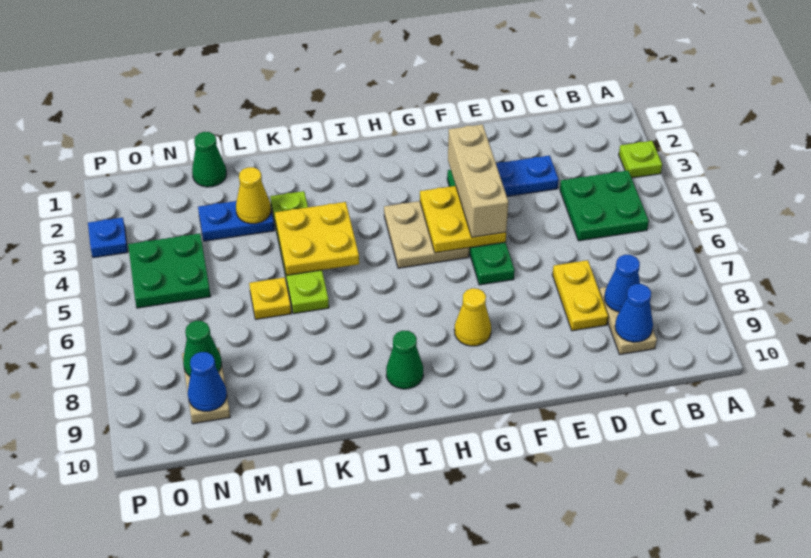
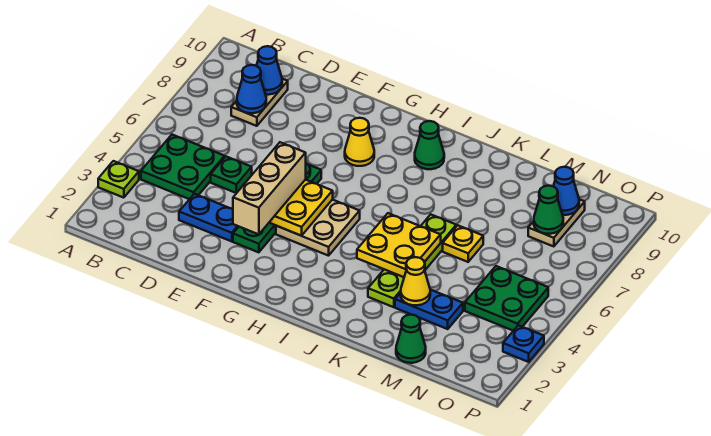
none -> green plate D5 level 1
yellow plate D7:D8 level 1 -> none

